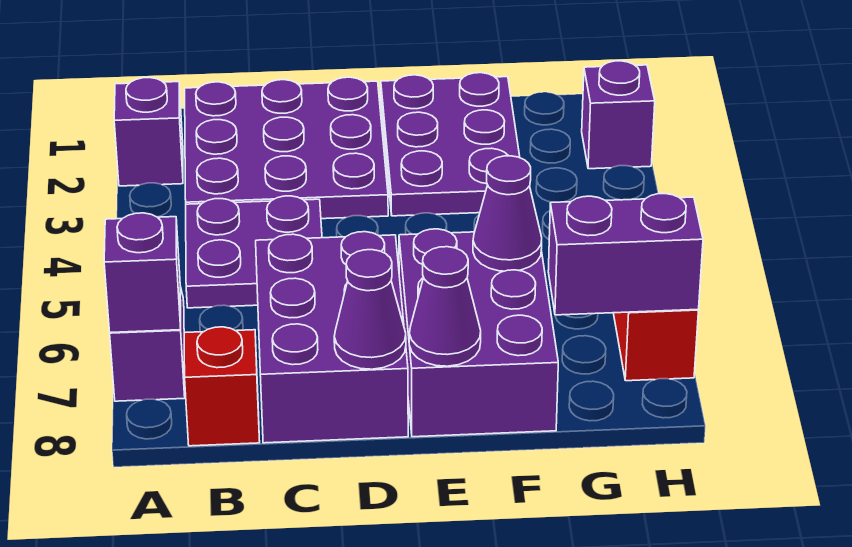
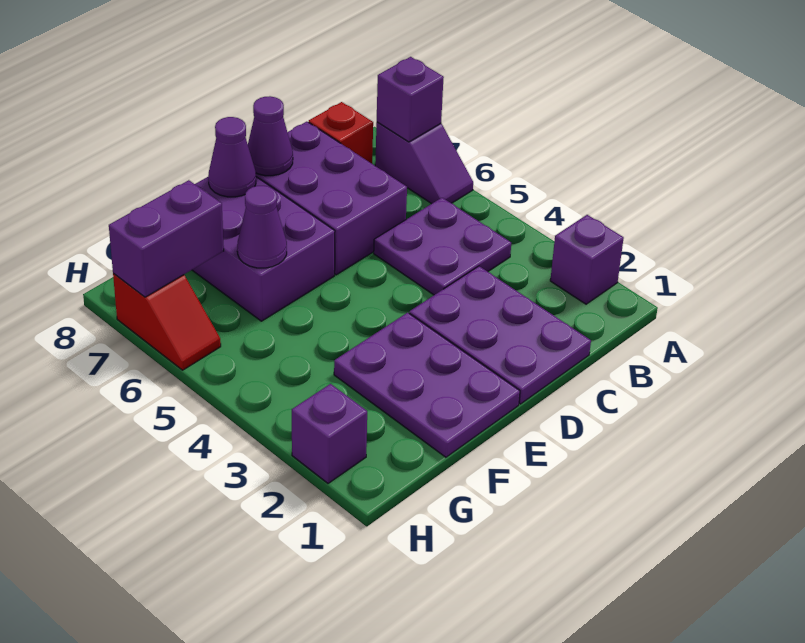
purple plate B1:D3 level 1 -> purple plate C1:D3 level 1

